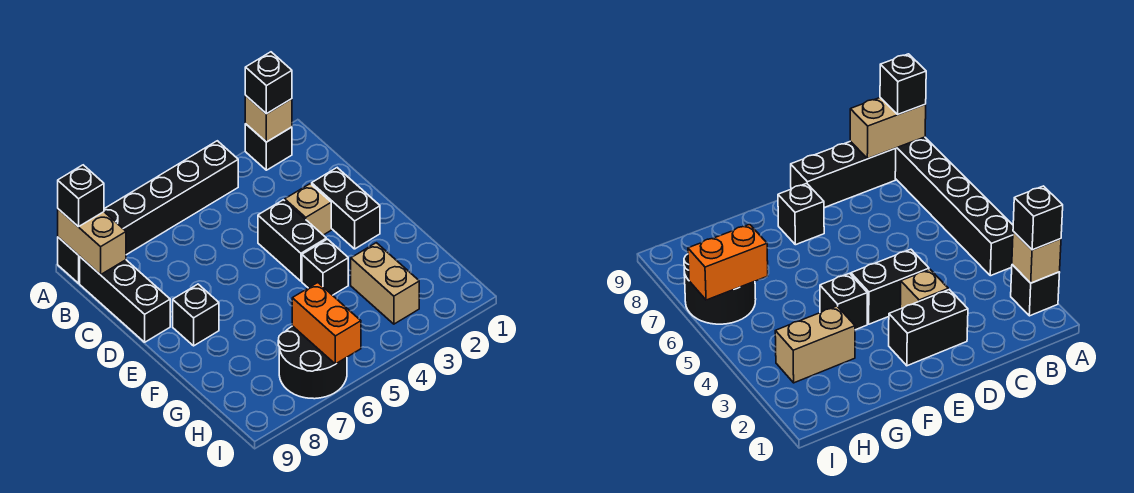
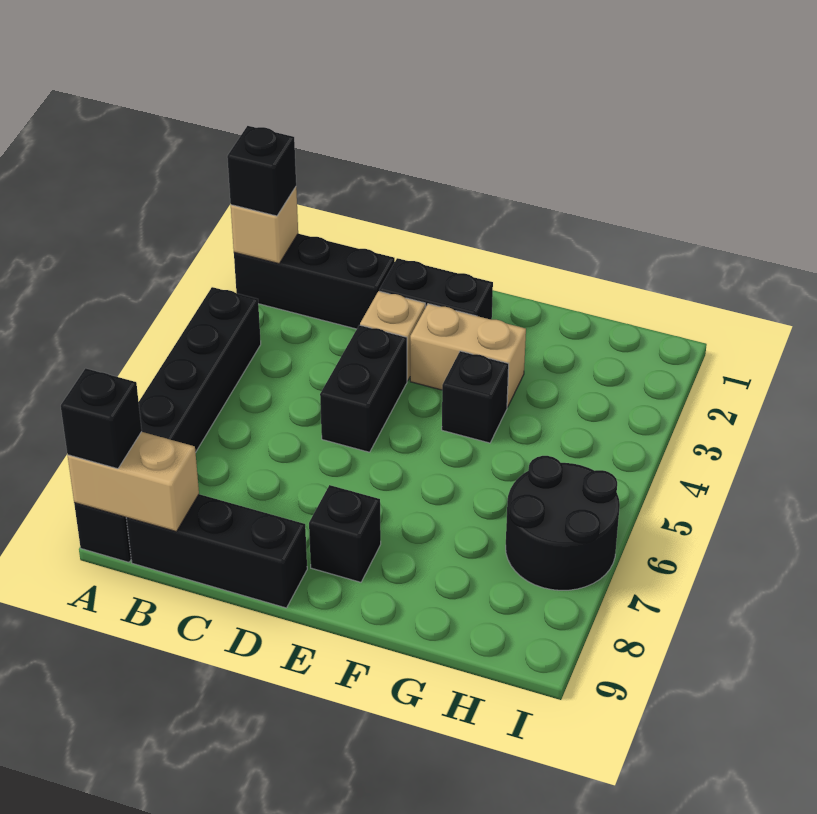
black brick A2 level 1 -> black brick A2:C2 level 1
black brick D4:E4 level 1 -> black brick D4:D5 level 1
tan brick G3:H3 level 1 -> tan brick E3:F3 level 1
orange brick H6:I6 level 2 -> none

